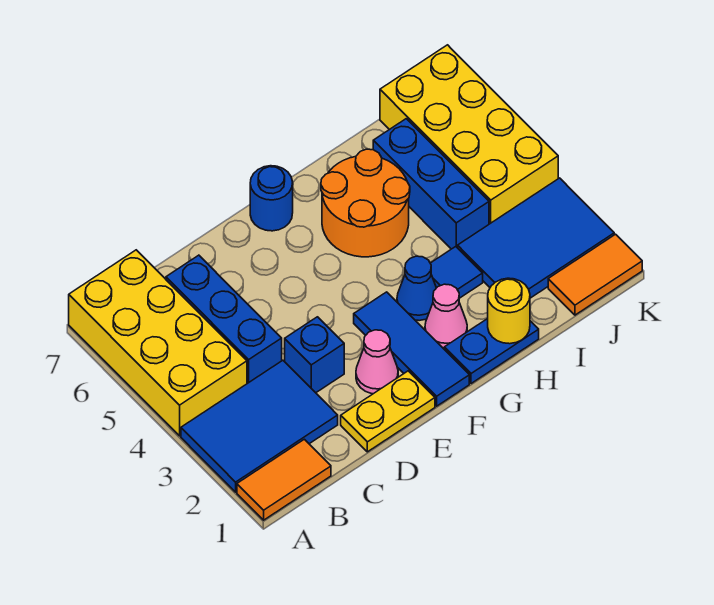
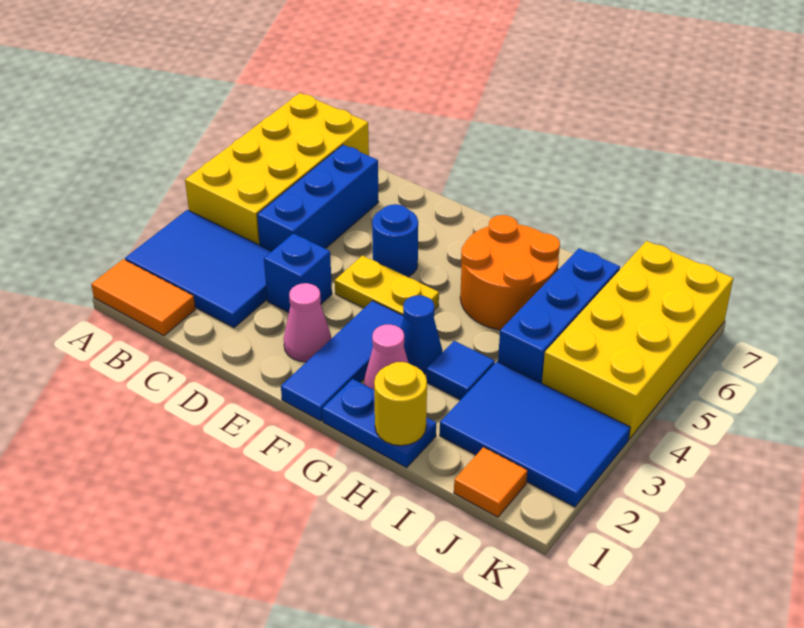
yellow plate D1:E1 level 1 -> yellow plate E4:F4 level 1
blue round brick F7 level 1 -> blue round brick E5 level 1
orange tile J1:K1 level 1 -> orange tile J1 level 1

